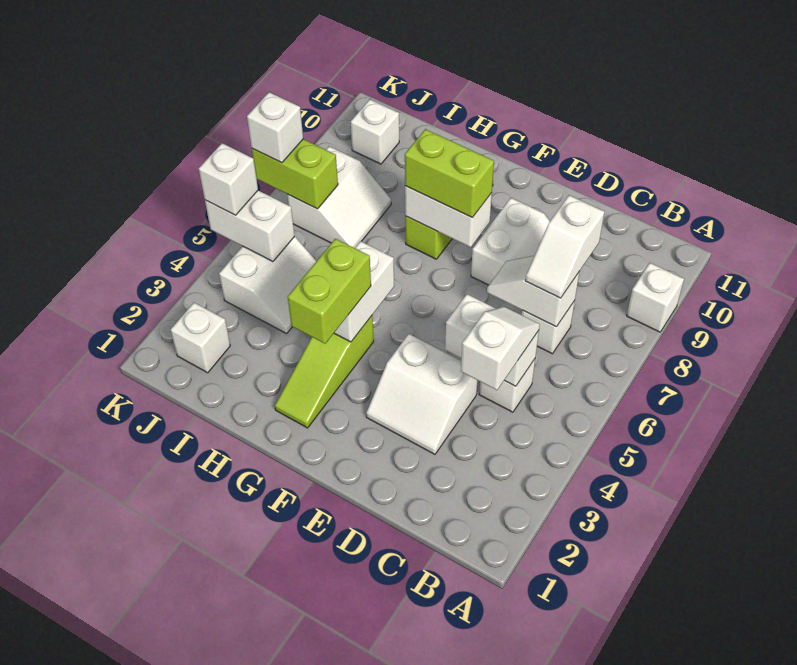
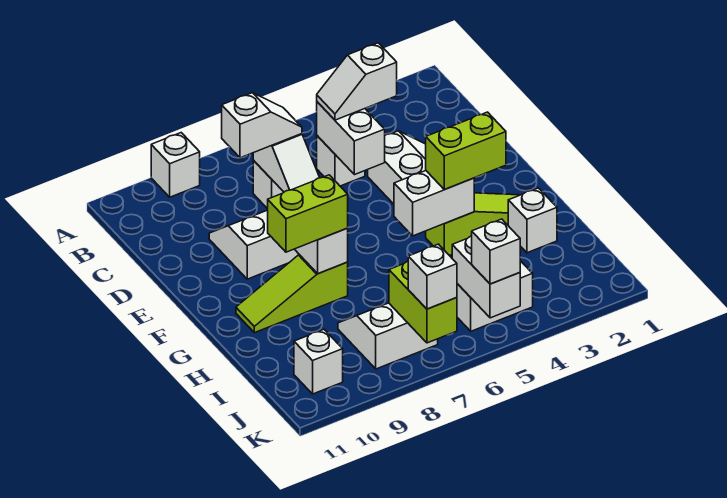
lime brick F8:G8 level 3 -> lime brick G8:G9 level 3
white brick J2 level 1 -> white brick H2 level 1

